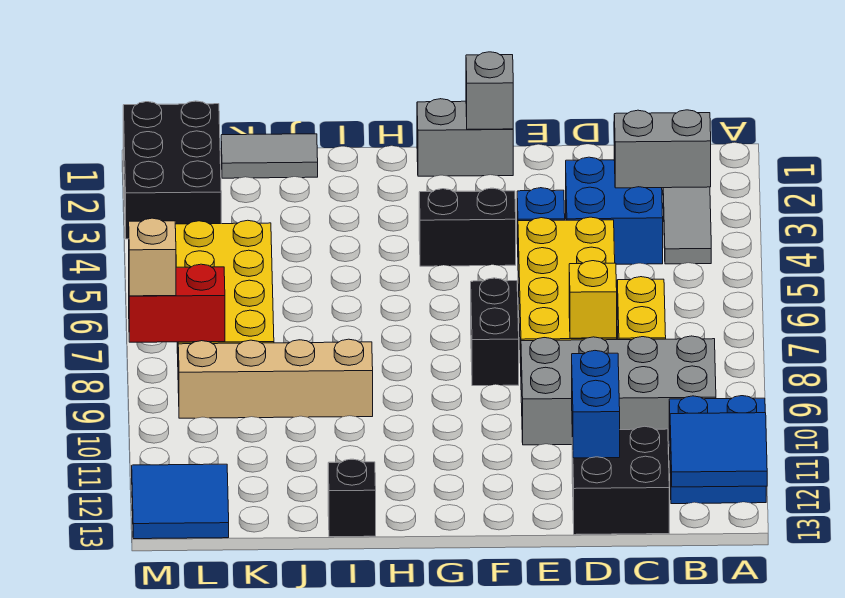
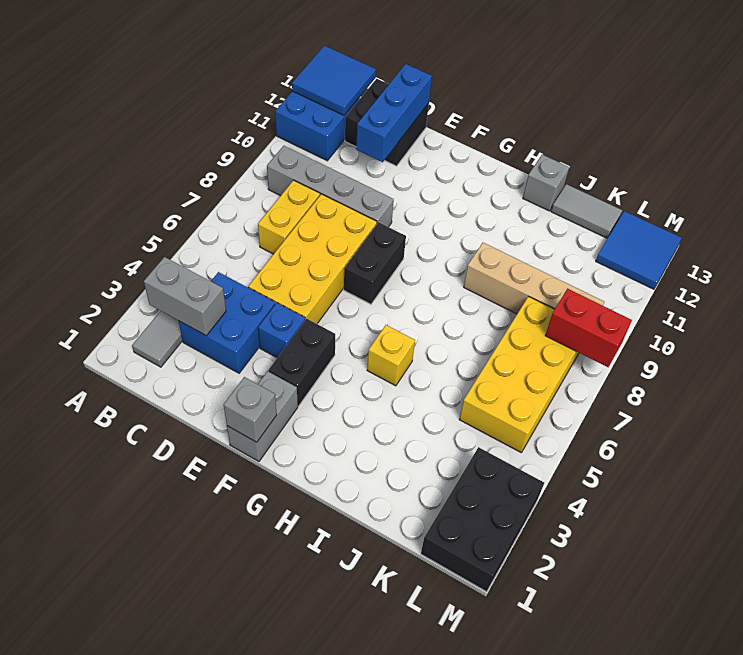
grey brick B9:E10 level 1 -> grey brick B9:E9 level 1
yellow brick D8 level 2 -> yellow brick H5 level 1
blue brick D11:D12 level 2 -> blue brick D11:D13 level 2
grey brick F1:G1 level 1 -> grey brick F1:F2 level 1
black brick F4:G4 level 1 -> black brick F3:F4 level 1
black brick I13 level 1 -> grey brick I13 level 1
grey tile J1:K1 level 1 -> grey tile J13:K13 level 1
tan brick M8 level 3 -> none

